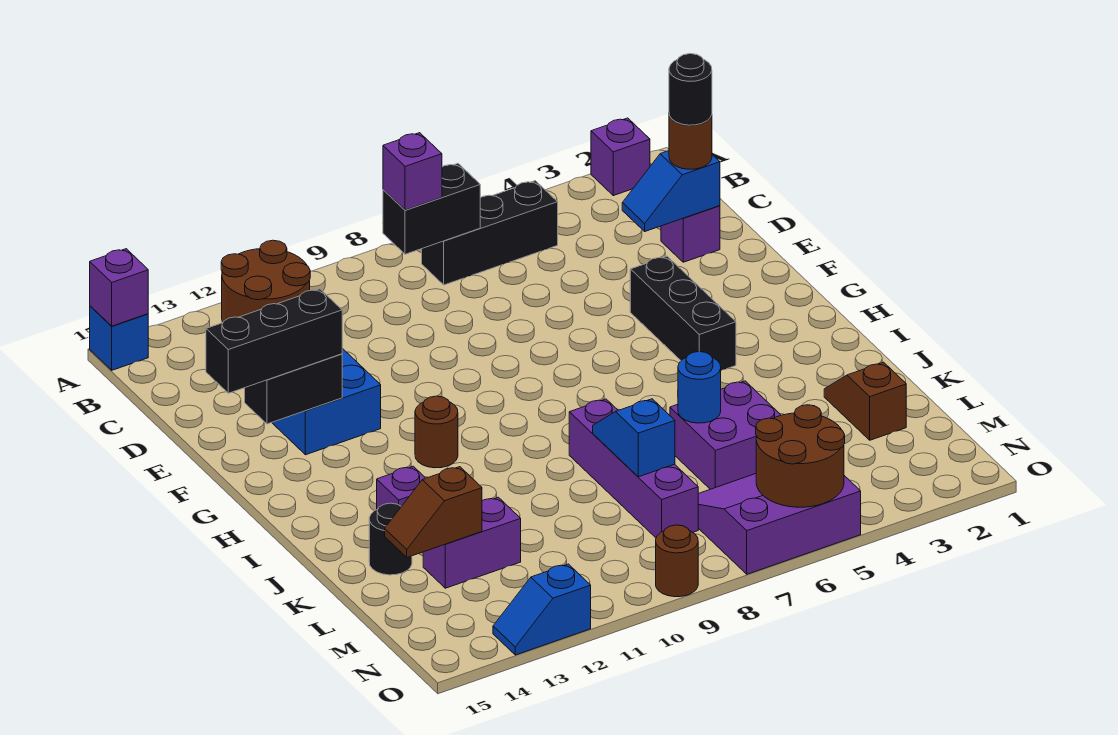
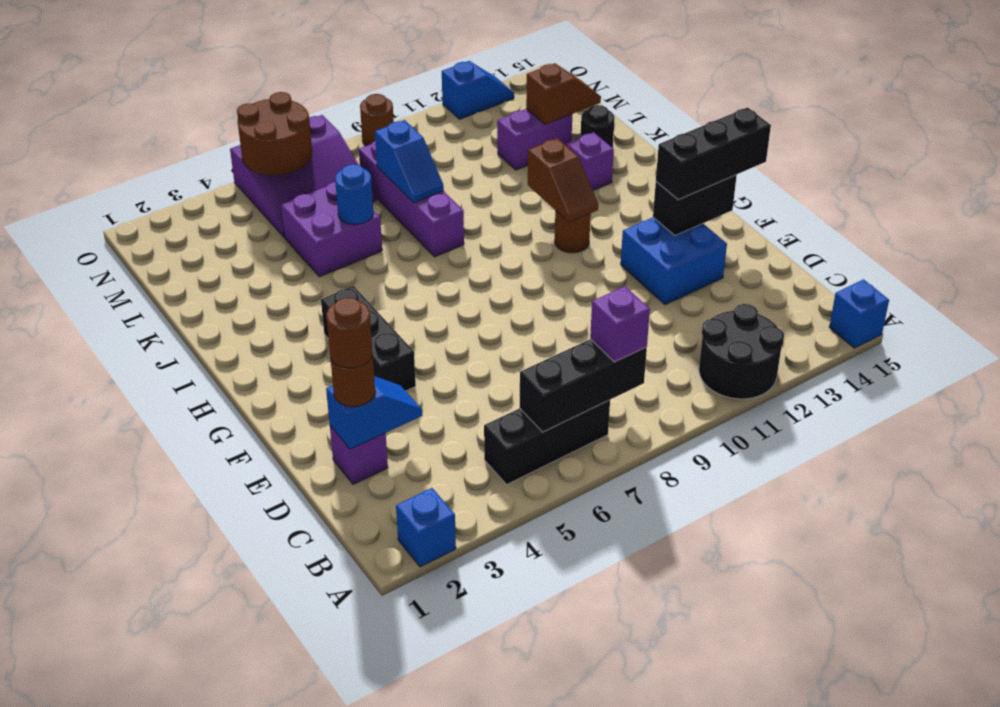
purple brick A2 level 1 -> blue brick A2 level 1
brown round brick A11:B12 level 1 -> black round brick A11:B12 level 1
purple brick A15 level 2 -> none
black brick B7:B8 level 2 -> black brick B6:B8 level 2
black round brick D2 level 4 -> brown round brick D2 level 4
brown slope K2:L2 level 1 top L -> brown slope H11:I11 level 2 top I

